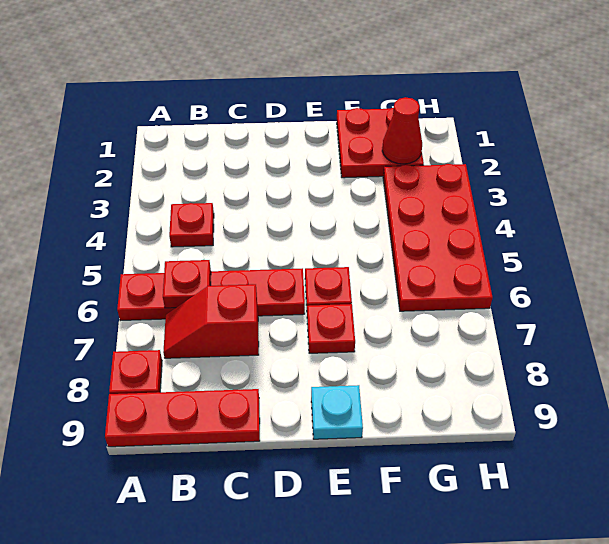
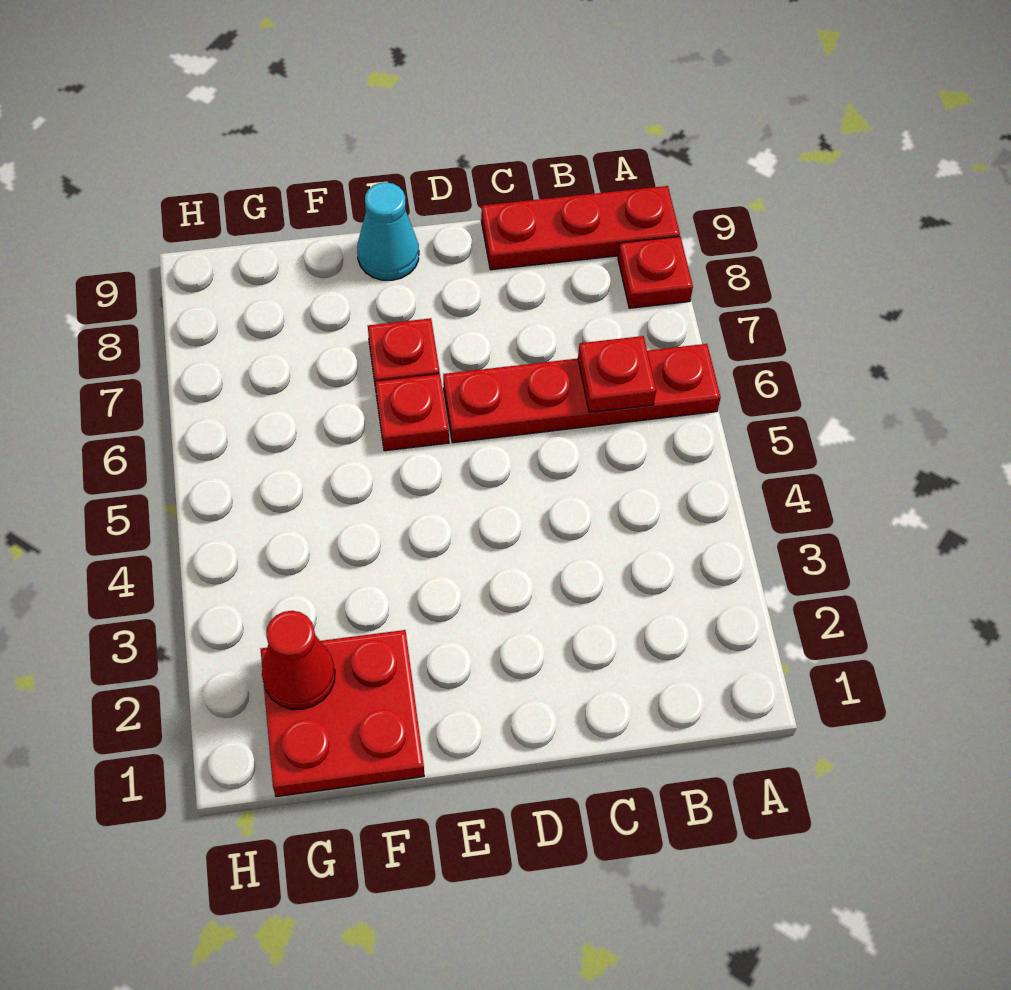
red plate B4 level 1 -> none
red slope B7:C7 level 1 top C -> none
cyan plate E9 level 1 -> cyan cone E9 level 1
red plate G3:H6 level 1 -> none

